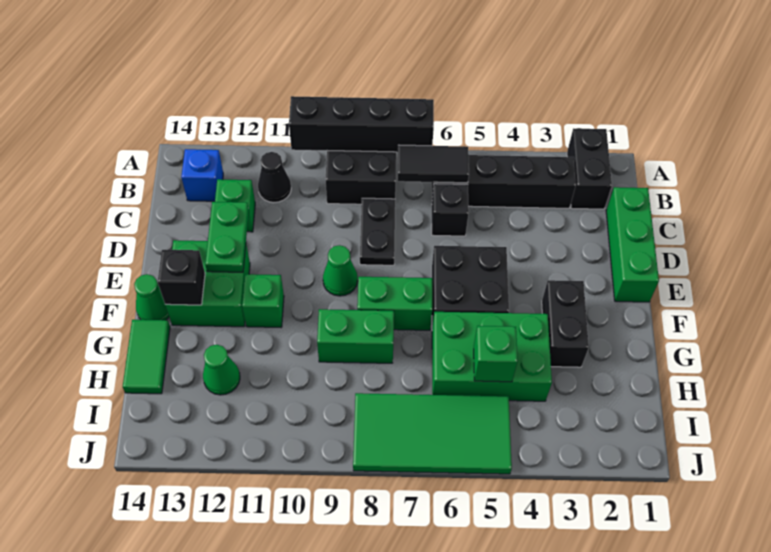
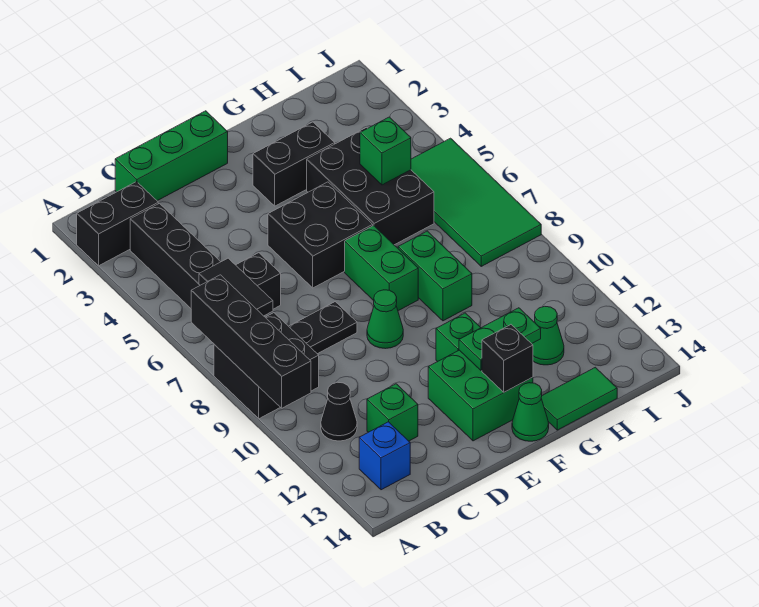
green plate D12:E12 level 2 -> green plate F12:G12 level 2
green brick G4:H6 level 1 -> black brick G4:H6 level 1

